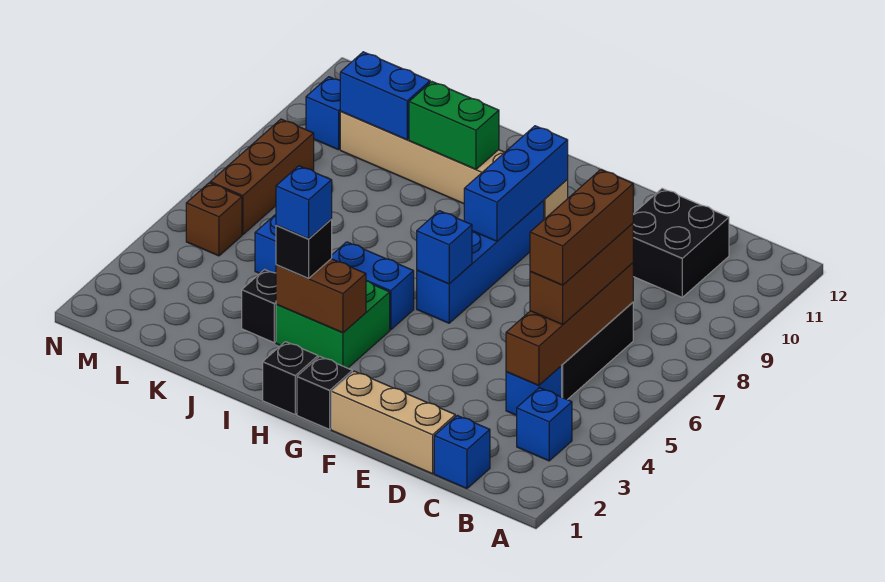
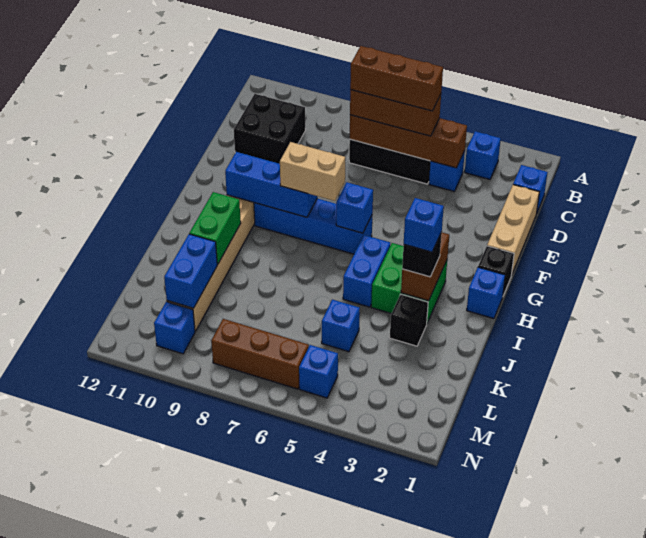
none -> tan brick G7:G8 level 3
black brick H1 level 1 -> blue brick H1 level 1
brown brick M5 level 1 -> blue brick M5 level 1

